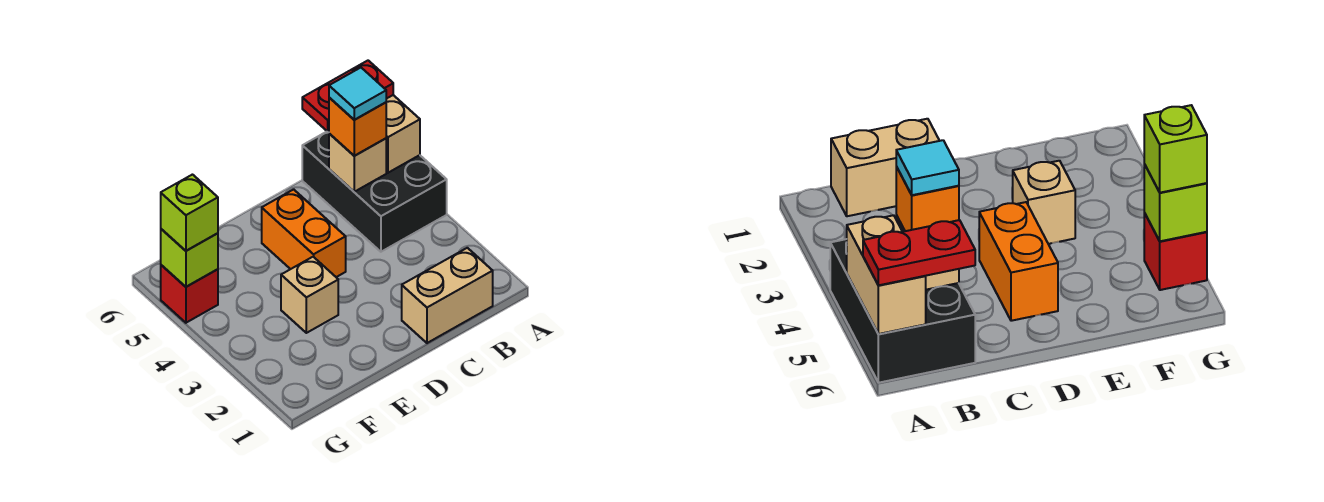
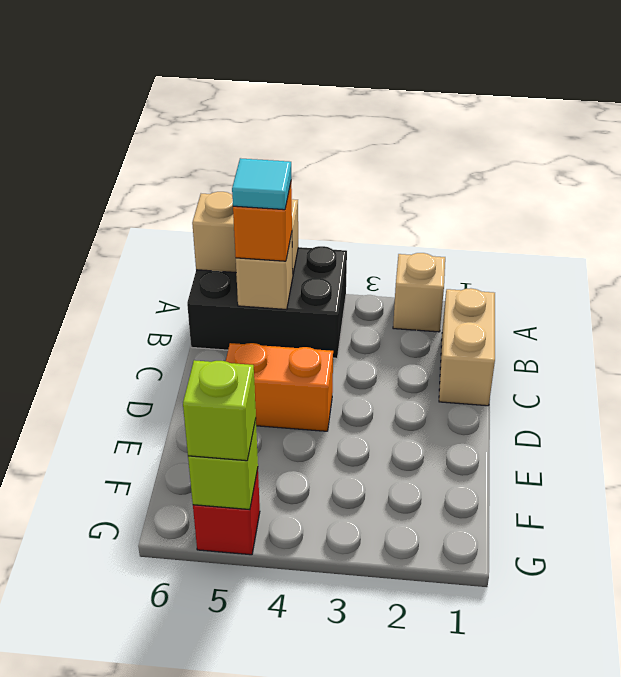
red plate A6:B6 level 3 -> none
tan brick E3 level 1 -> tan brick A2 level 1

